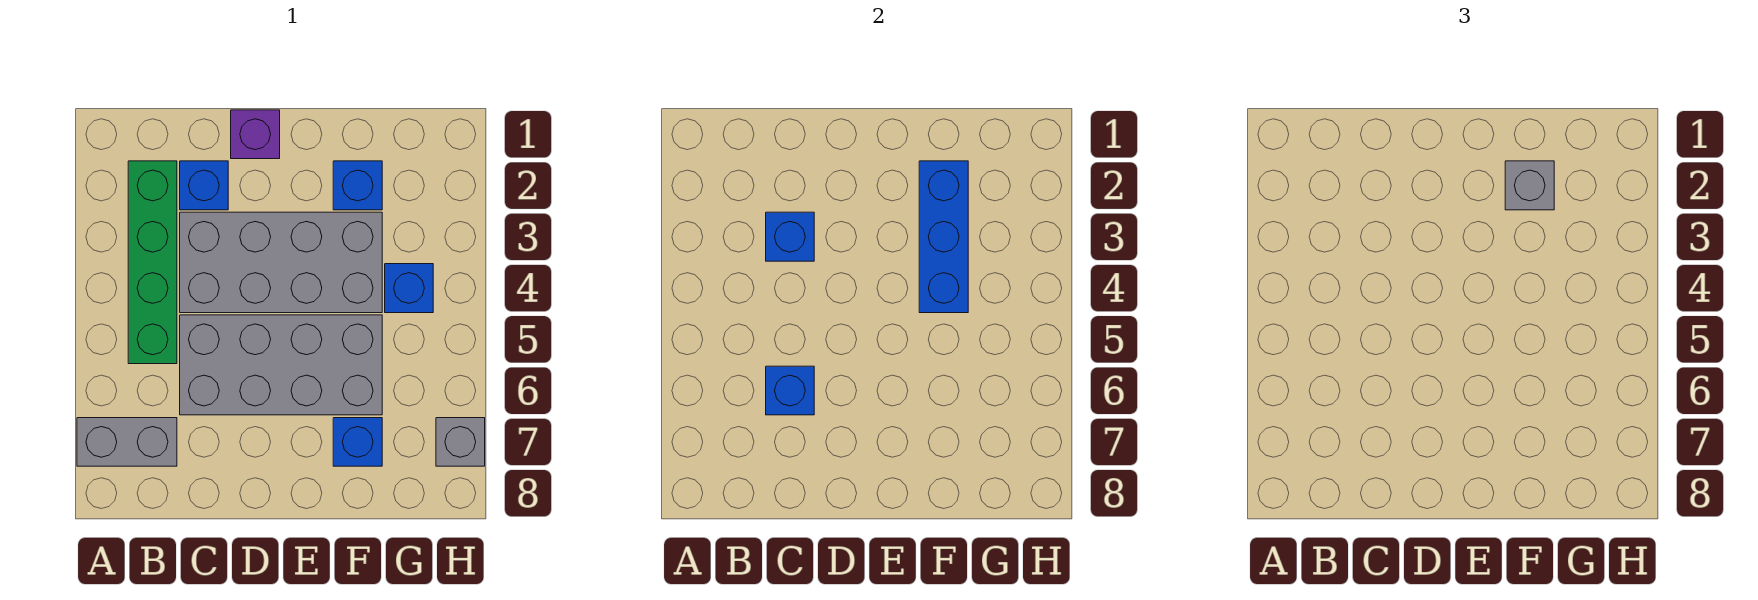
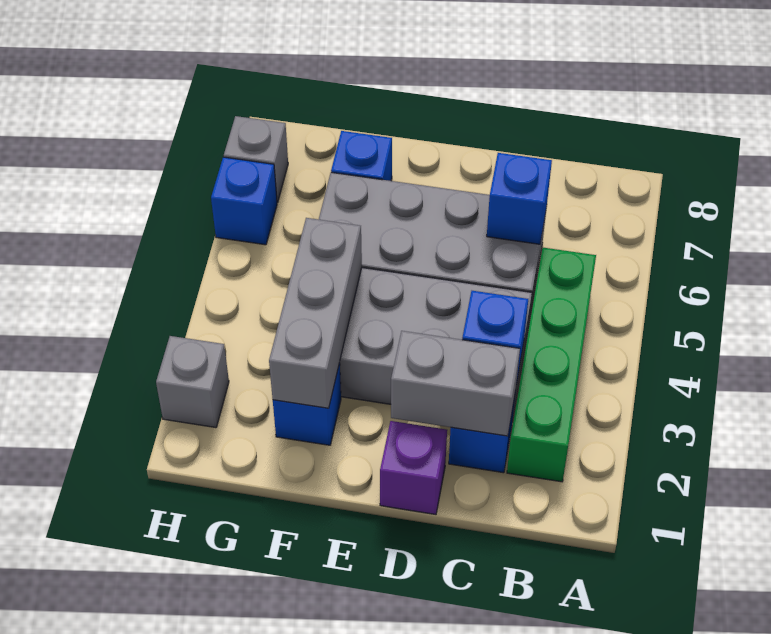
grey brick A7:B7 level 1 -> grey brick C2:D2 level 2
blue brick F2:F4 level 2 -> grey brick F2:F4 level 2
grey brick F2 level 3 -> grey brick H2 level 1
blue brick G4 level 1 -> blue brick H6 level 1

